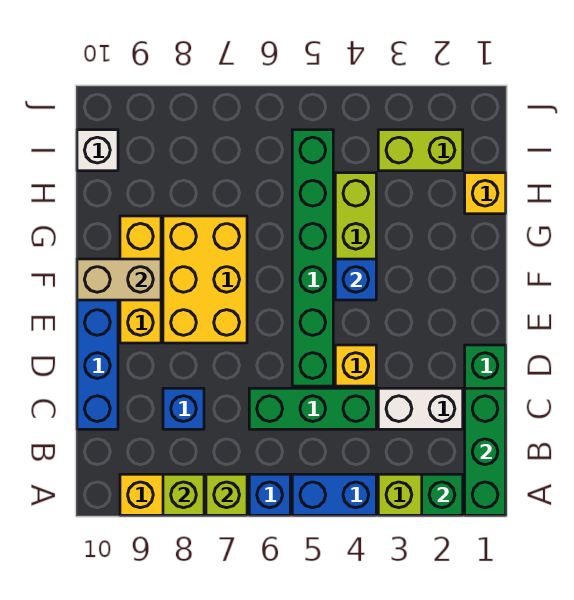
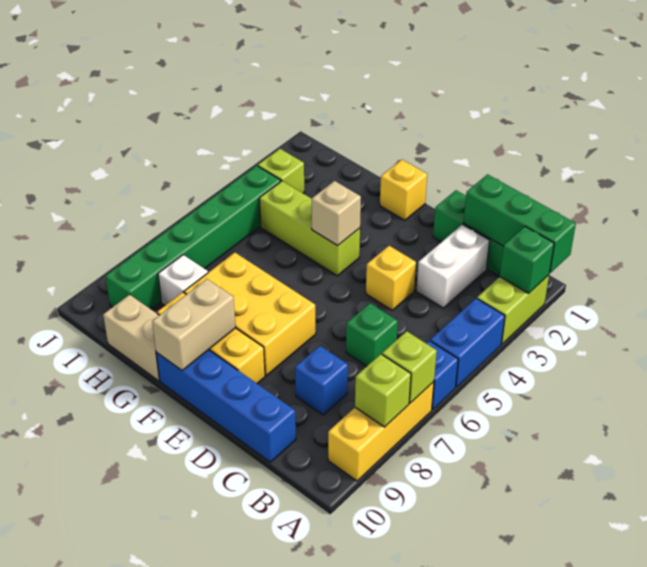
green brick C4:C6 level 1 -> green brick C6 level 1
green brick D5:I5 level 1 -> green brick I4:I9 level 1
blue brick F4 level 2 -> tan brick F4 level 2
none -> tan brick G10:H10 level 1
yellow brick H1 level 1 -> yellow brick F1 level 1
lime brick I2:I3 level 1 -> lime brick I3 level 1
white brick I10 level 1 -> white brick H8 level 1

